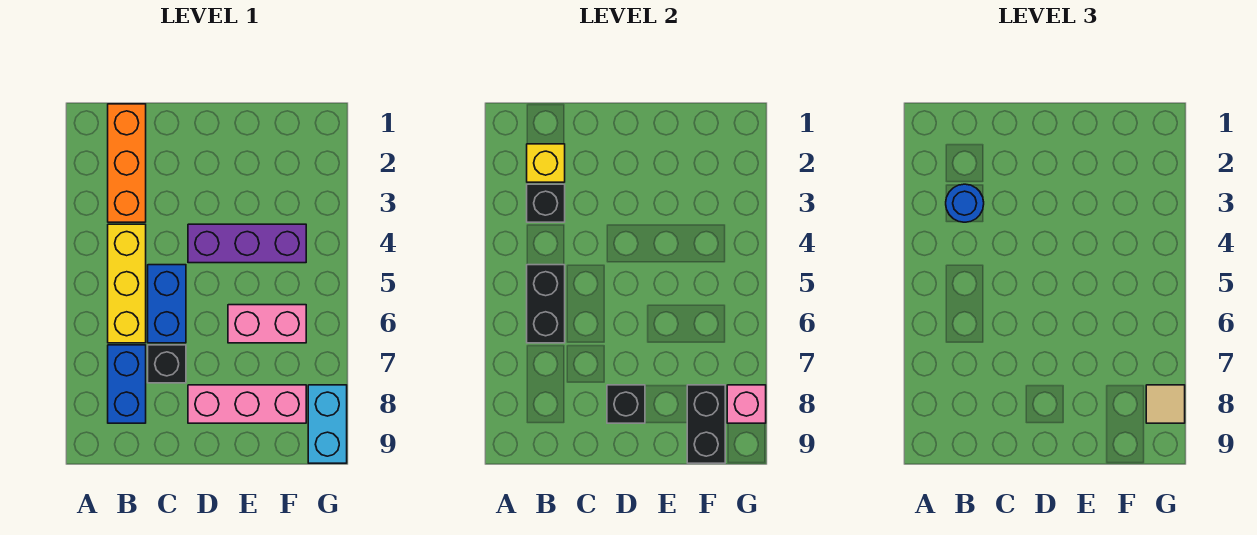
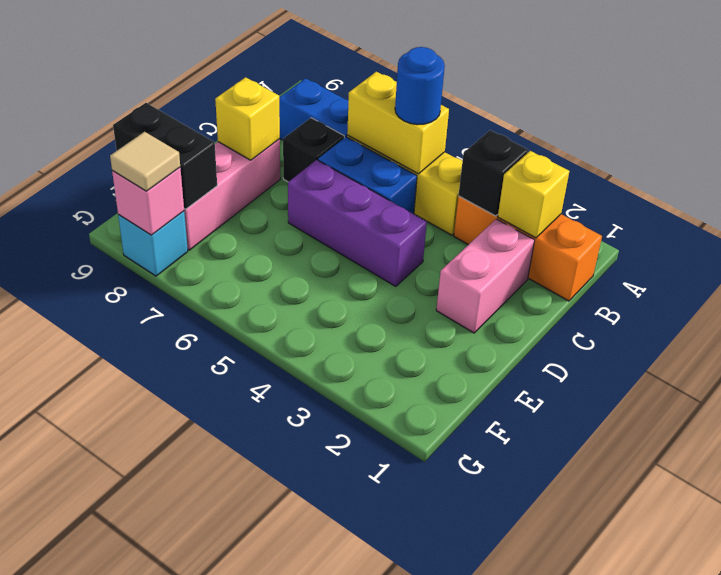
blue round brick B3 level 3 -> blue round brick B5 level 3
black brick B5:B6 level 2 -> yellow brick B5:B6 level 2
purple brick D4:F4 level 1 -> purple brick D4:D6 level 1
black brick D8 level 2 -> yellow brick D8 level 2
pink brick E6:F6 level 1 -> pink brick C2:D2 level 1
cyan brick G8:G9 level 1 -> cyan brick G8 level 1

